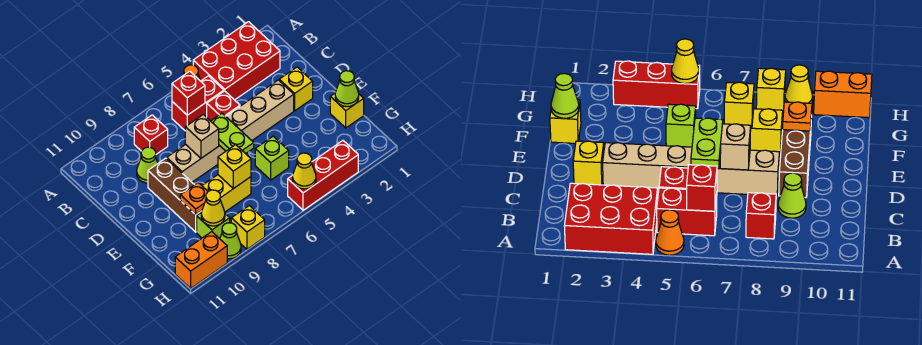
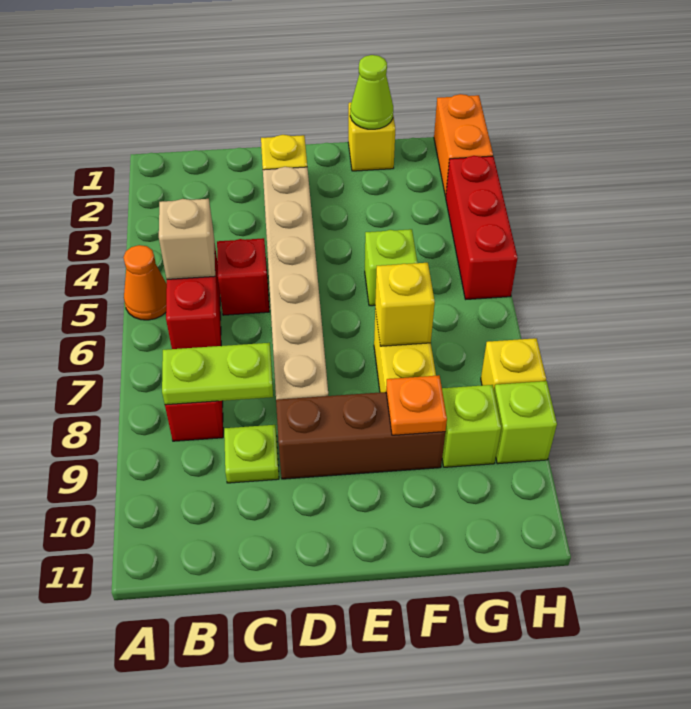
red brick A2:B4 level 1 -> none
red brick B6 level 2 -> none
lime cone C9 level 1 -> lime plate C9 level 1
lime plate D6:E6 level 2 -> lime plate B8:C8 level 2
tan brick D7 level 2 -> tan brick B5 level 2
yellow cone G9 level 2 -> none
yellow cone H5 level 2 -> none
lime cone H9 level 1 -> lime brick H9 level 1
orange brick H10:H11 level 1 -> orange brick H1:H2 level 1

